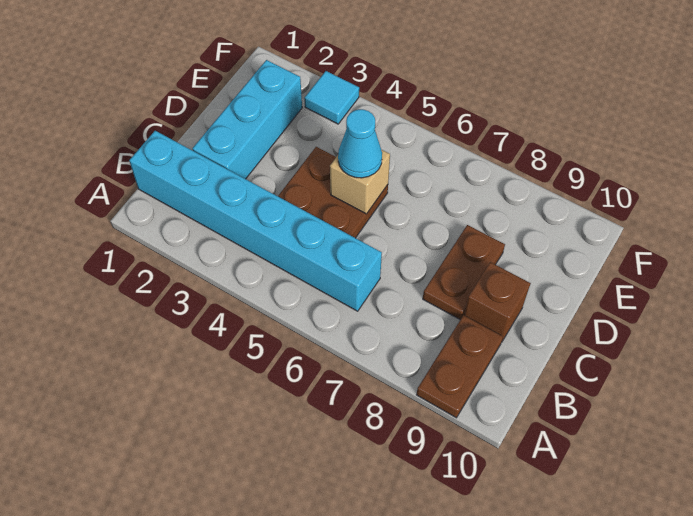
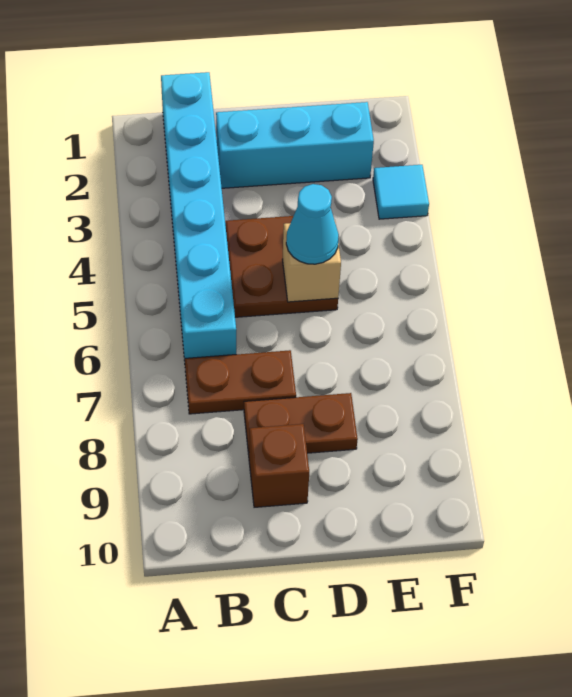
brown plate A9:B9 level 1 -> brown plate B7:C7 level 1

